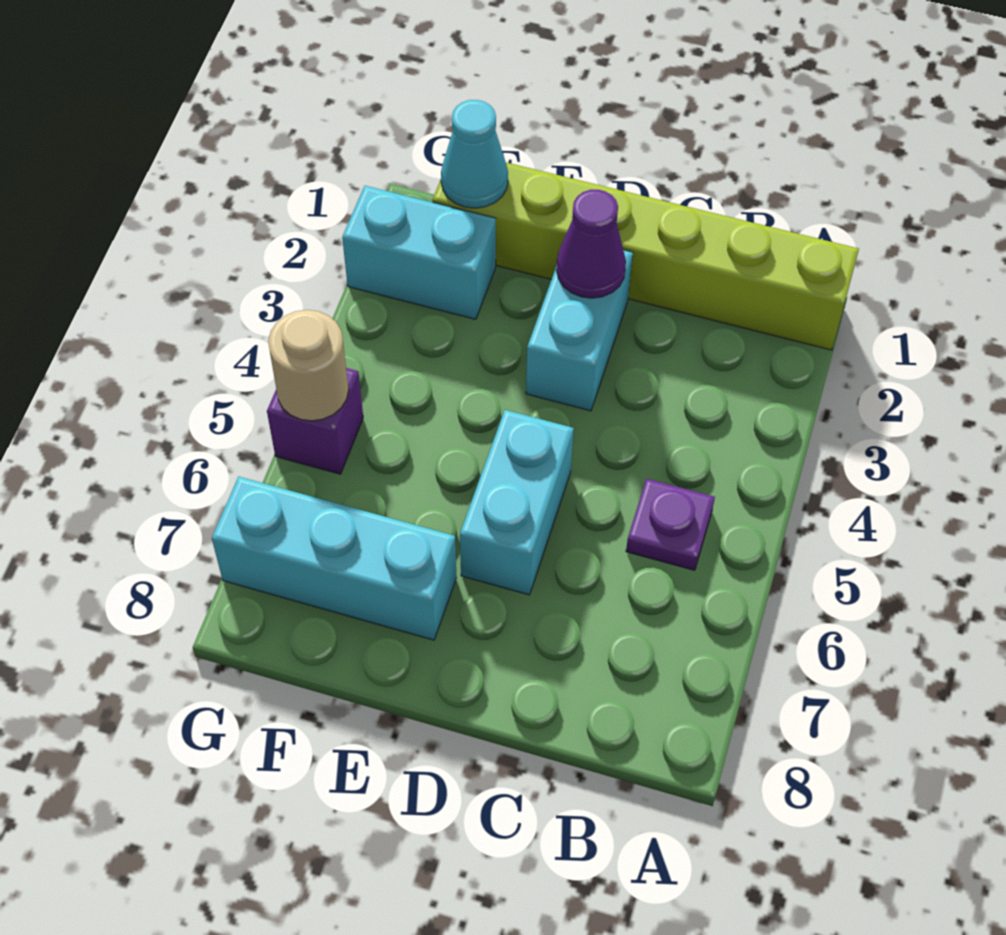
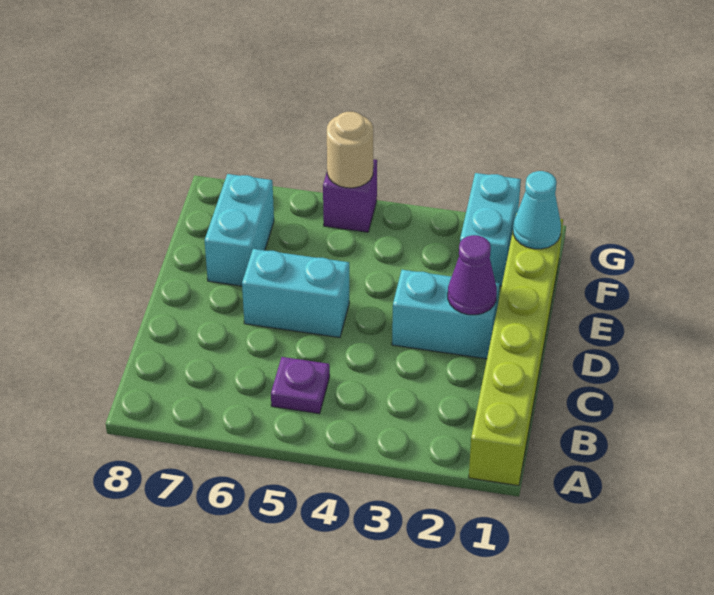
cyan brick E7:G7 level 1 -> cyan brick E7:F7 level 1

